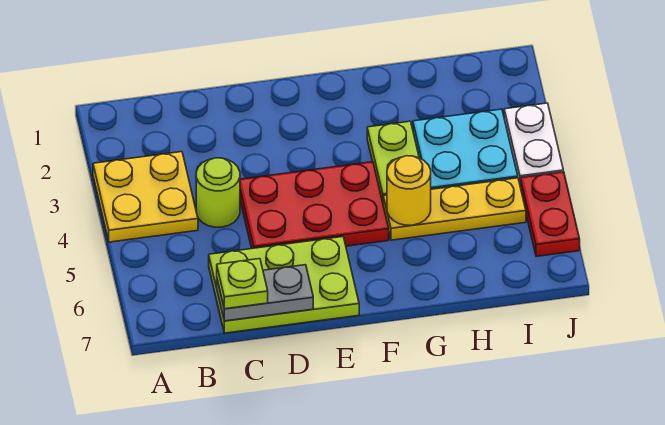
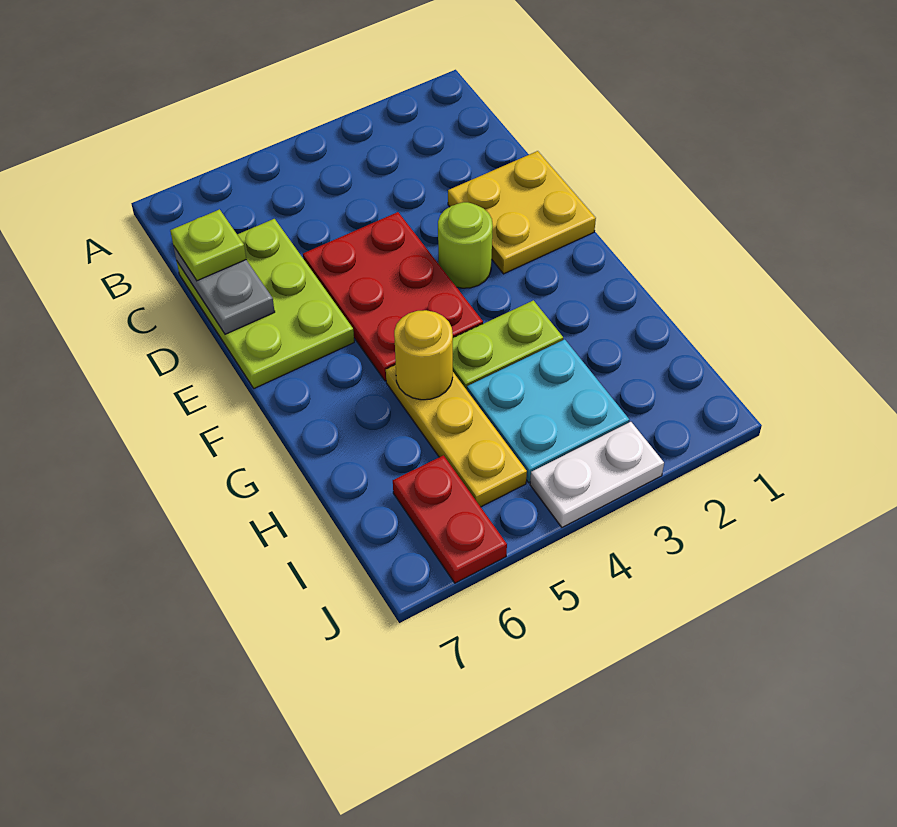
yellow plate A3:B4 level 1 -> yellow plate D1:E2 level 1
lime round brick C4 level 1 -> lime round brick E3 level 1
red plate J5:J6 level 1 -> red plate I6:J6 level 1

